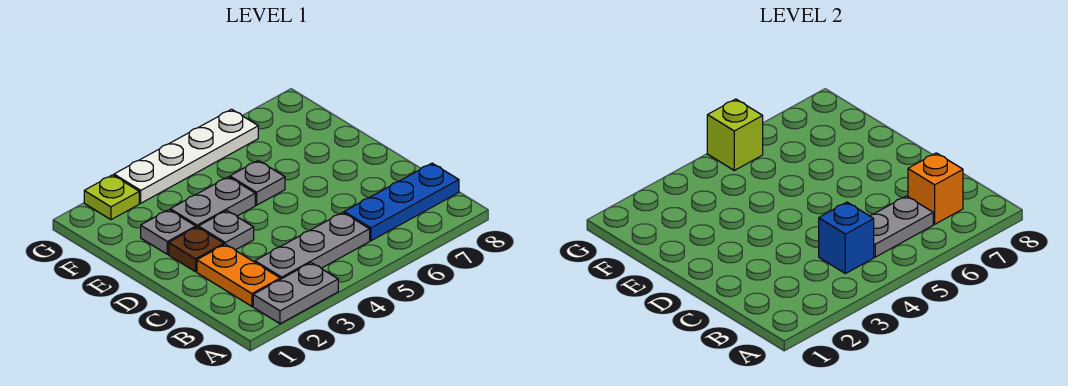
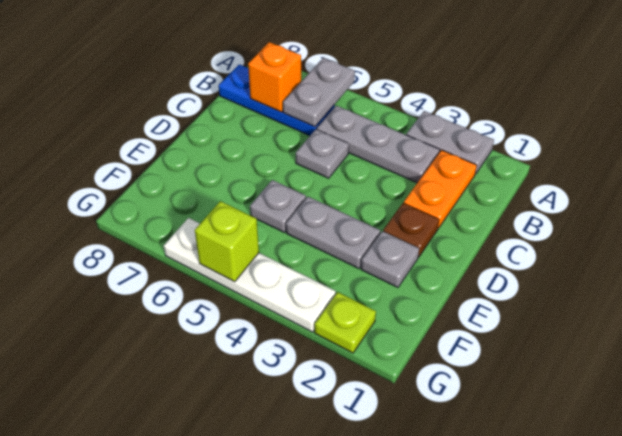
blue brick B4 level 2 -> none
grey plate B5:B6 level 2 -> grey plate A6:B6 level 2
grey plate D3 level 1 -> grey plate C5 level 1

